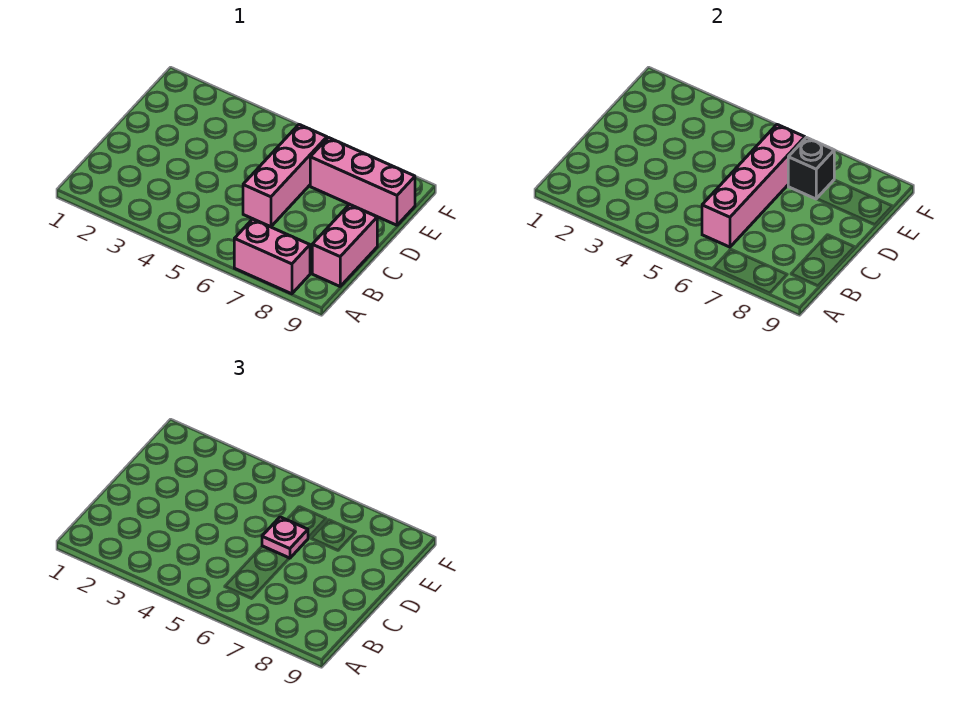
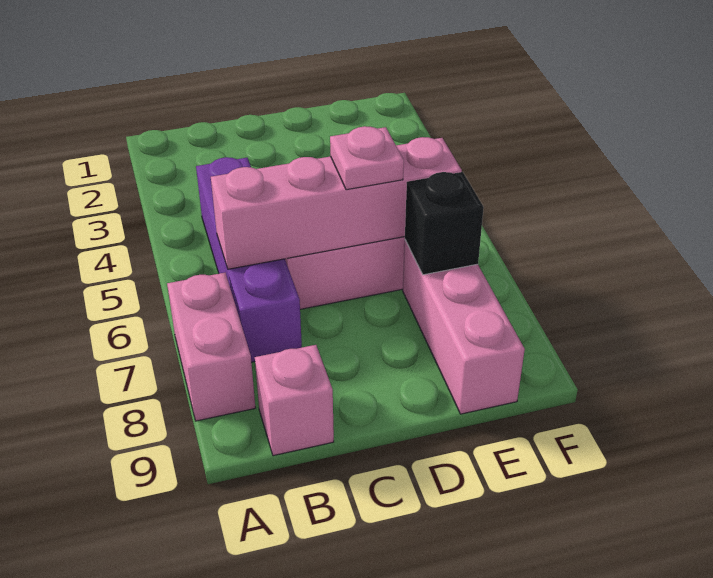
none -> purple brick B4:B7 level 1
pink brick B9:C9 level 1 -> pink brick B9 level 1

